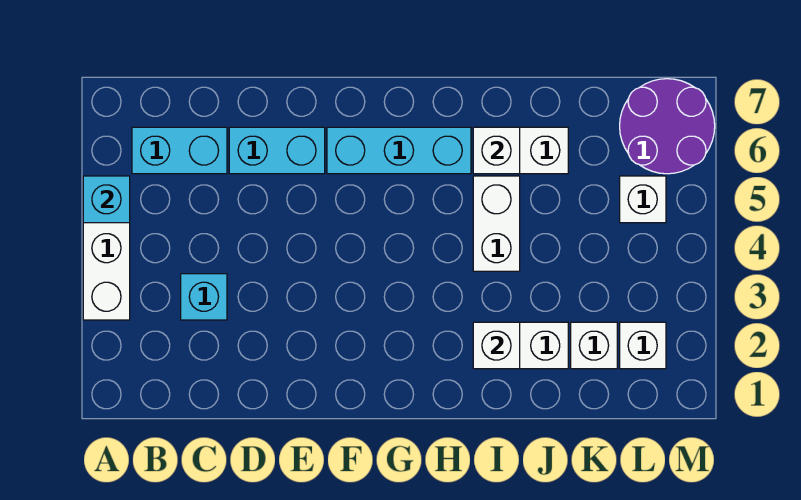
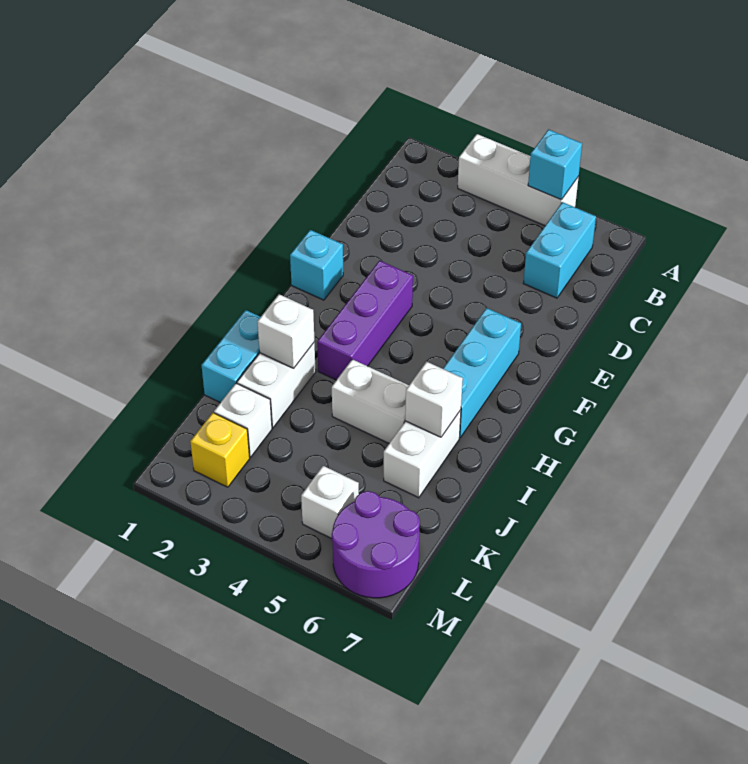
cyan brick C3 level 1 -> cyan brick F1 level 1
cyan brick D6:E6 level 1 -> cyan brick I1:J1 level 1
none -> purple brick F3:H3 level 1
white brick L2 level 1 -> yellow brick L2 level 1

